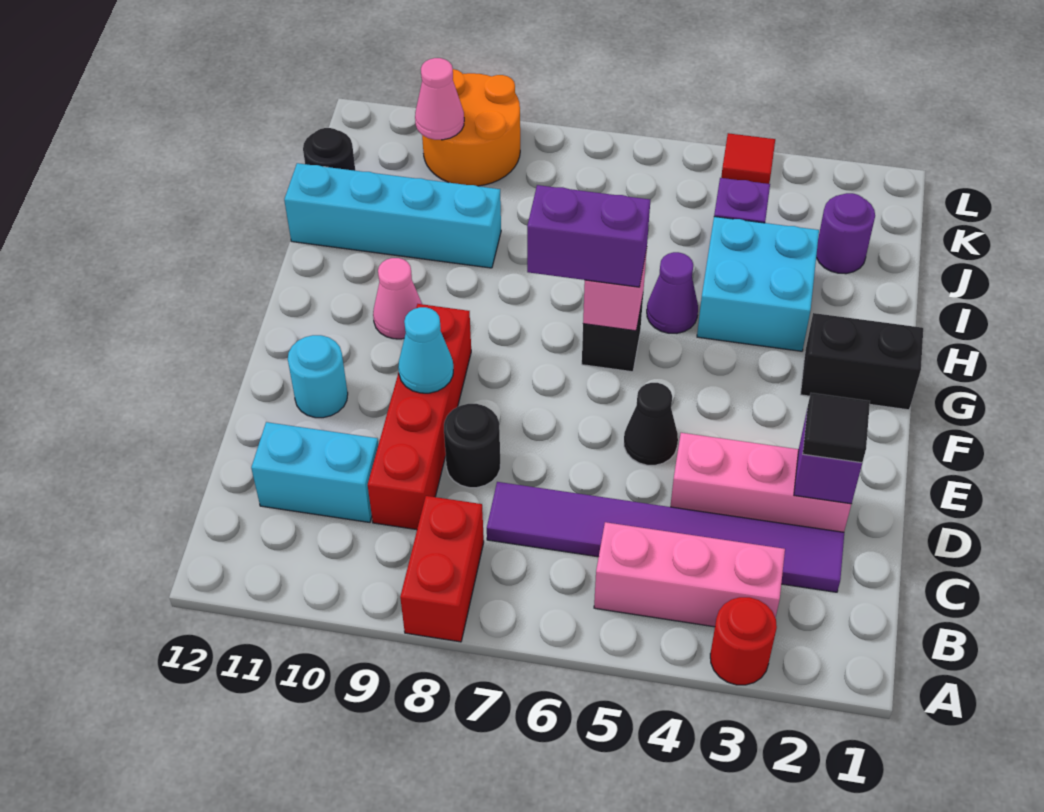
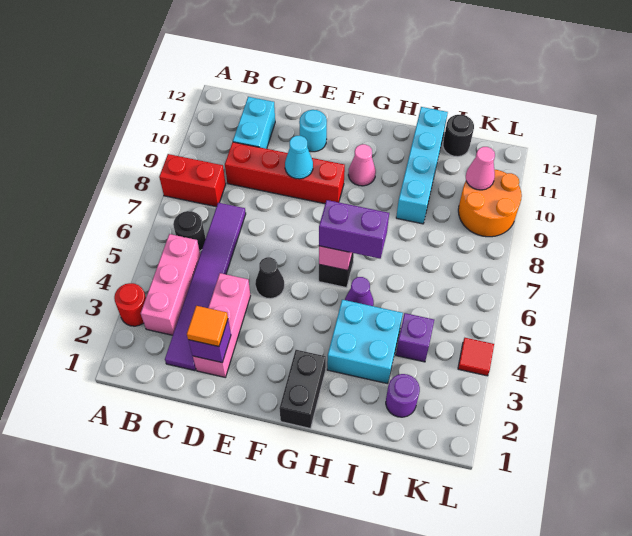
black tile D2 level 3 -> orange tile D2 level 3
black round brick D8 level 1 -> black round brick B6 level 1
purple brick G6:G7 level 3 -> purple brick G6:H6 level 3

